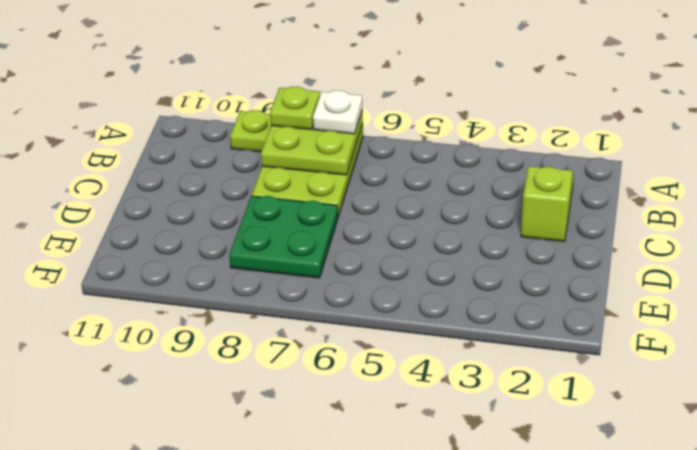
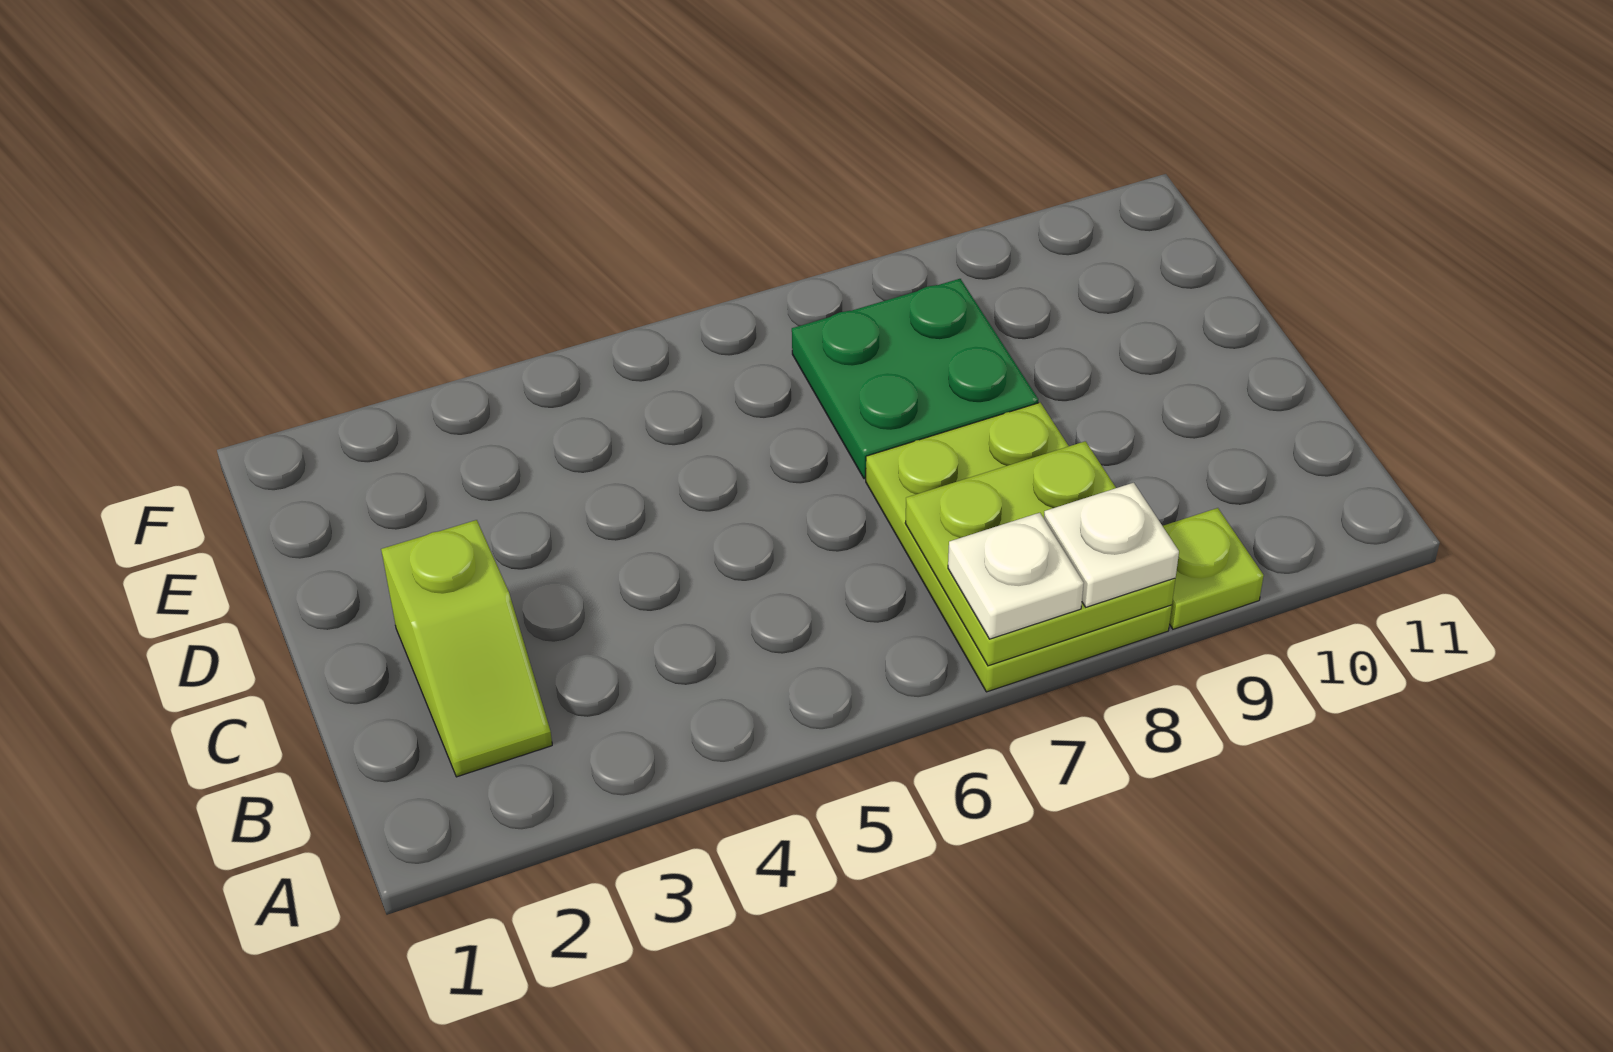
lime plate A8 level 3 -> white plate A8 level 3

